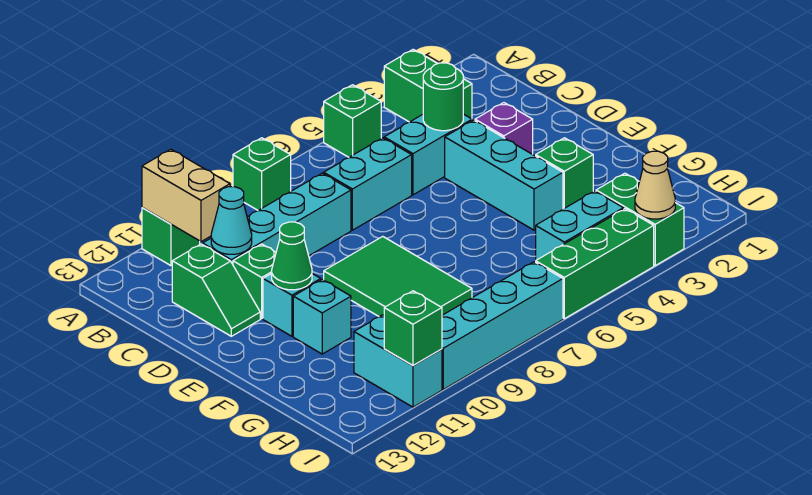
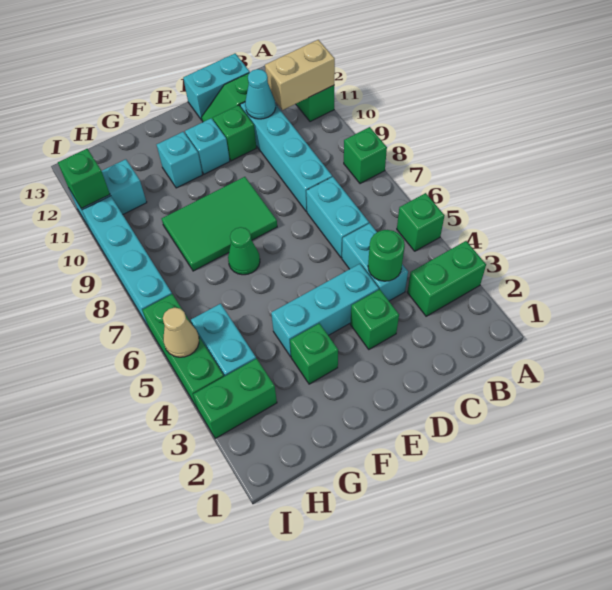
none -> cyan brick C13:D13 level 1
purple brick D3 level 1 -> green brick D3 level 1
green cone E11 level 2 -> green cone F7 level 1
tan cone I3 level 2 -> tan cone I5 level 2

